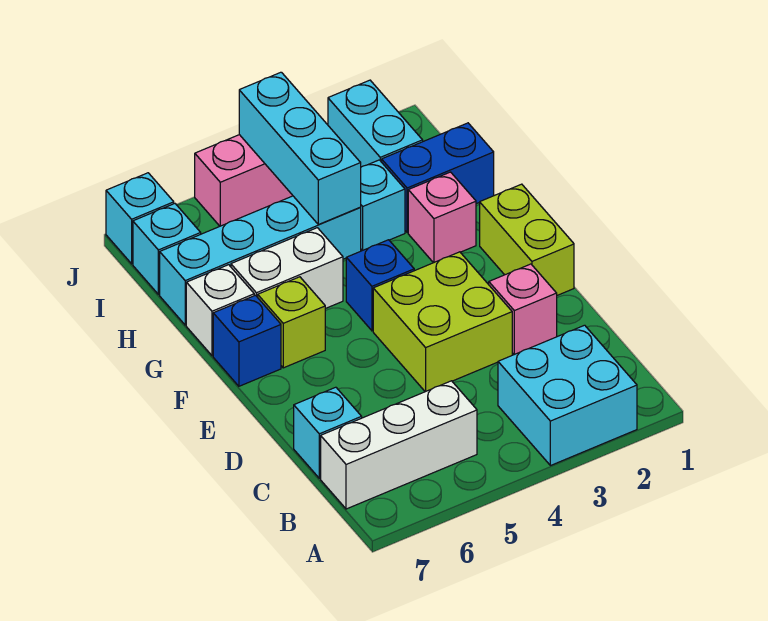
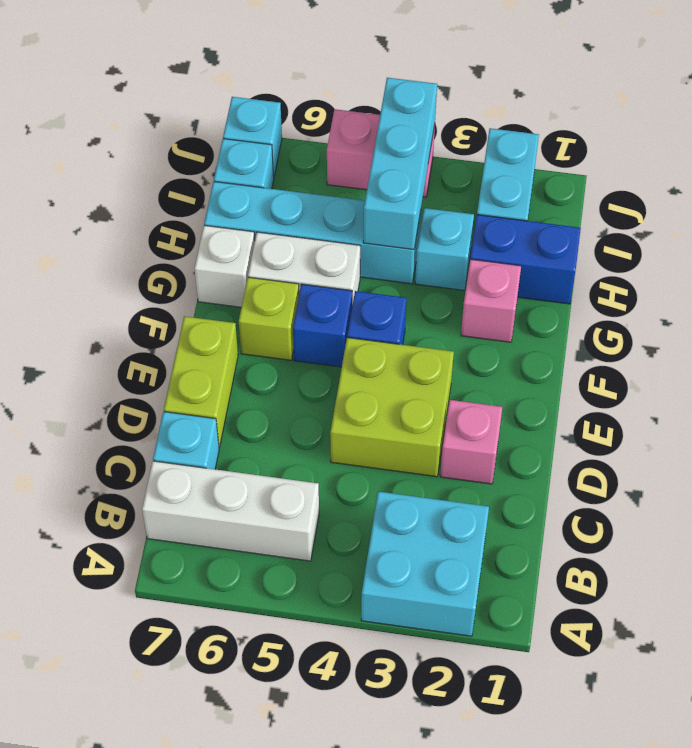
lime brick E1:F1 level 1 -> lime brick D7:E7 level 1
blue brick F7 level 1 -> blue brick F5 level 1

